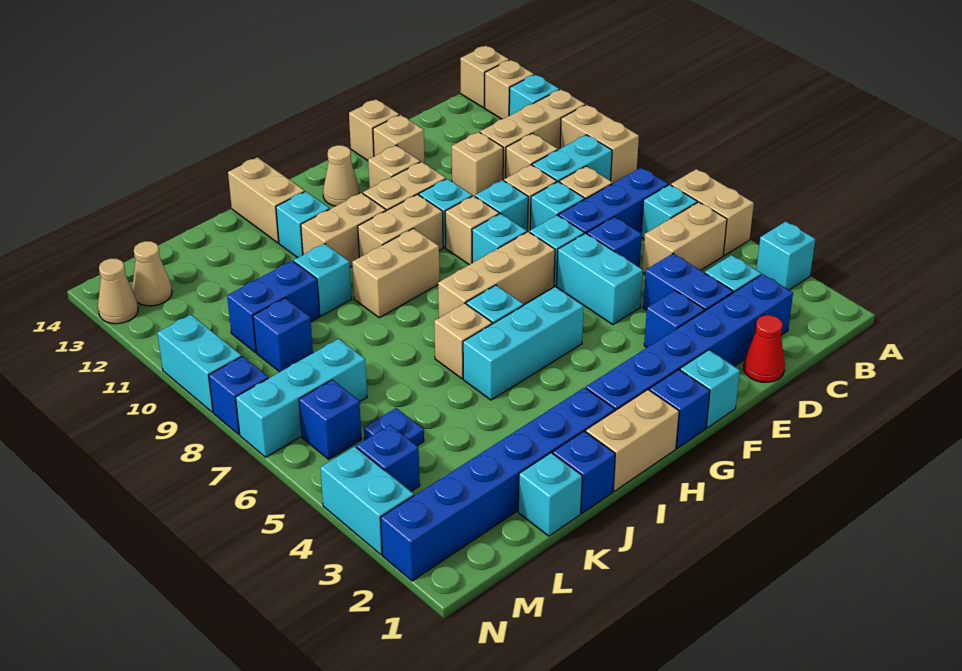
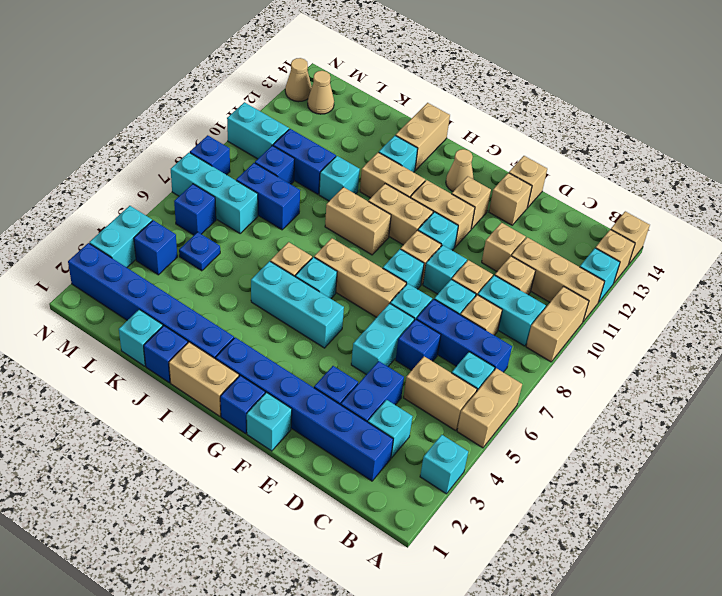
red cone D1 level 1 -> none
none -> blue brick K8:L8 level 1
cyan brick N9:N10 level 1 -> cyan brick M10:N10 level 1

